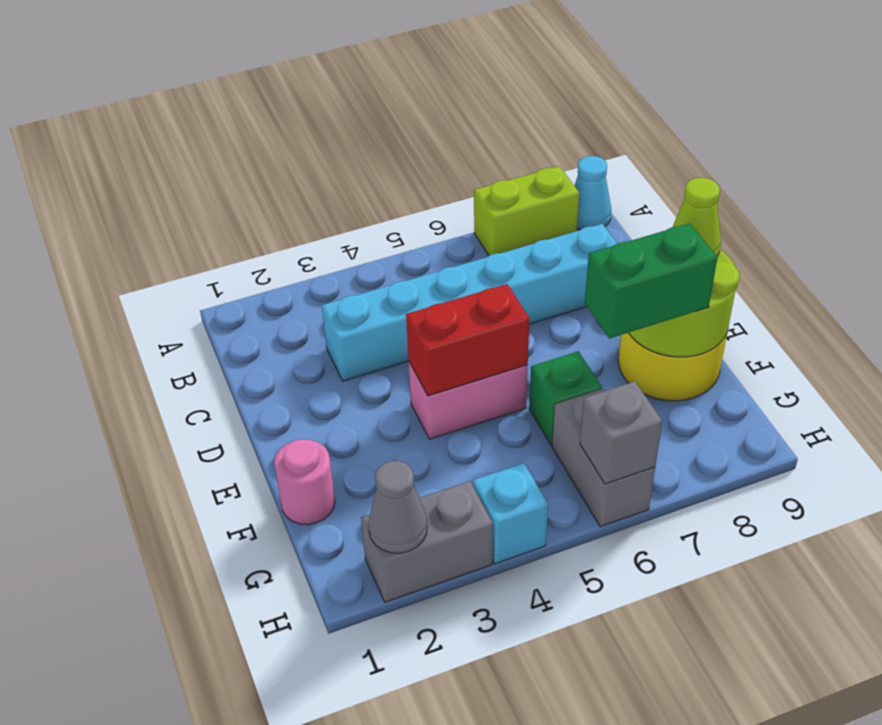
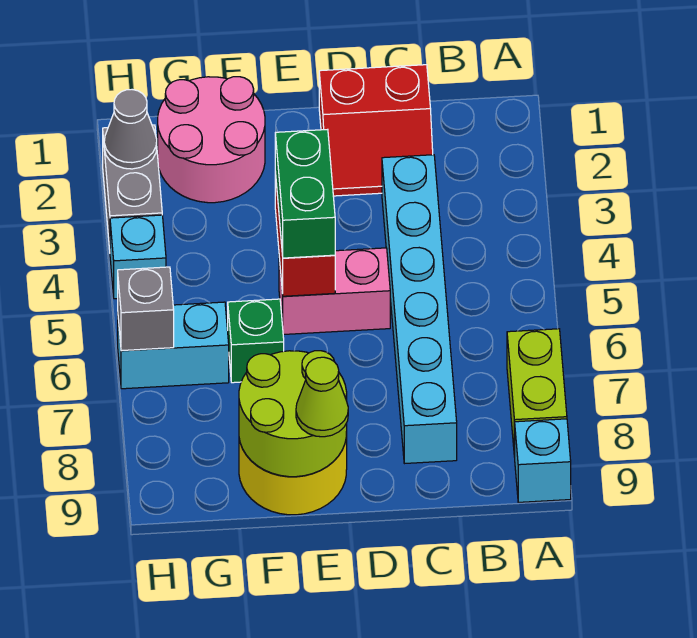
cyan cone A9 level 1 -> cyan brick A9 level 1
none -> red slope C1:D2 level 1 top 1
pink brick E4:E5 level 1 -> pink brick D5:E5 level 1
pink round brick F1 level 1 -> pink round brick F1:G2 level 1
green brick F7:F8 level 3 -> green brick E4:E5 level 3
grey brick G6:H6 level 1 -> cyan brick G6:H6 level 1

